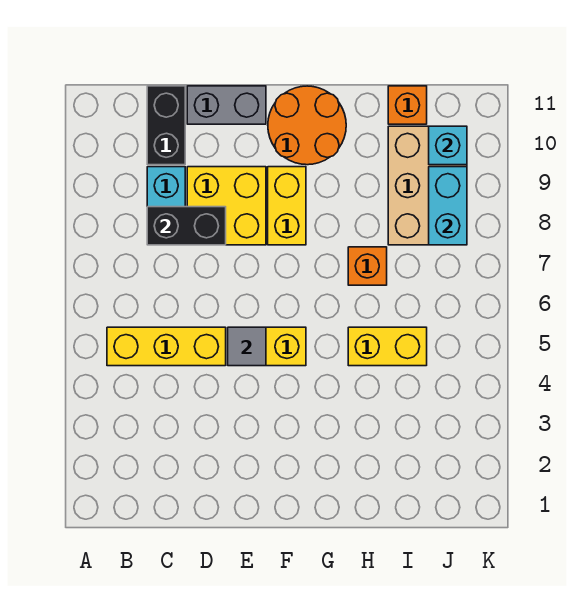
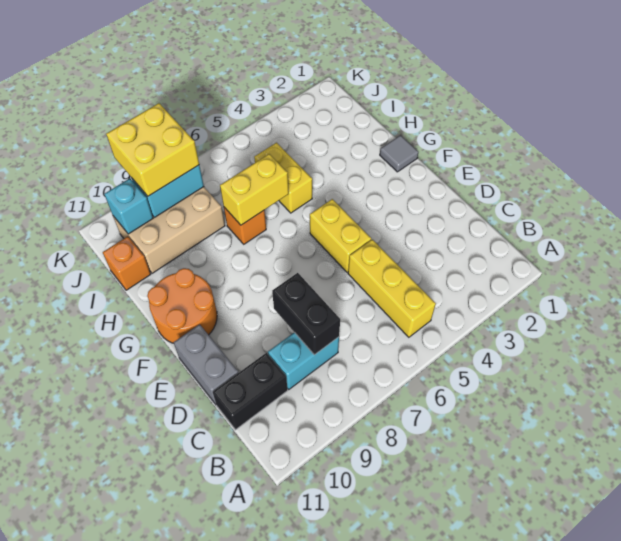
yellow brick D8:E9 level 1 -> yellow brick J8:K9 level 3
grey tile E5 level 2 -> grey tile G1 level 1
yellow brick F8:F9 level 1 -> yellow brick H6:H7 level 2

